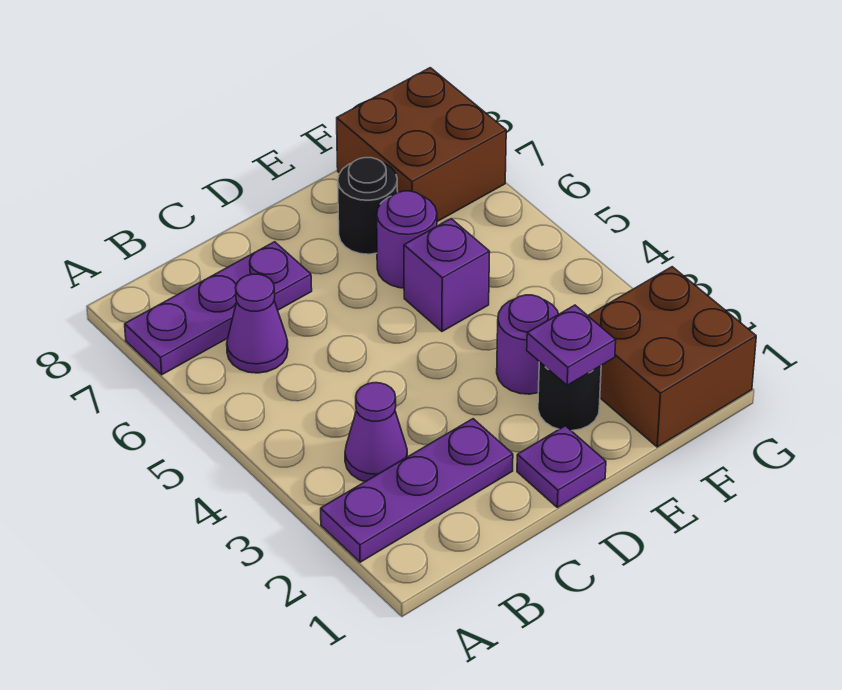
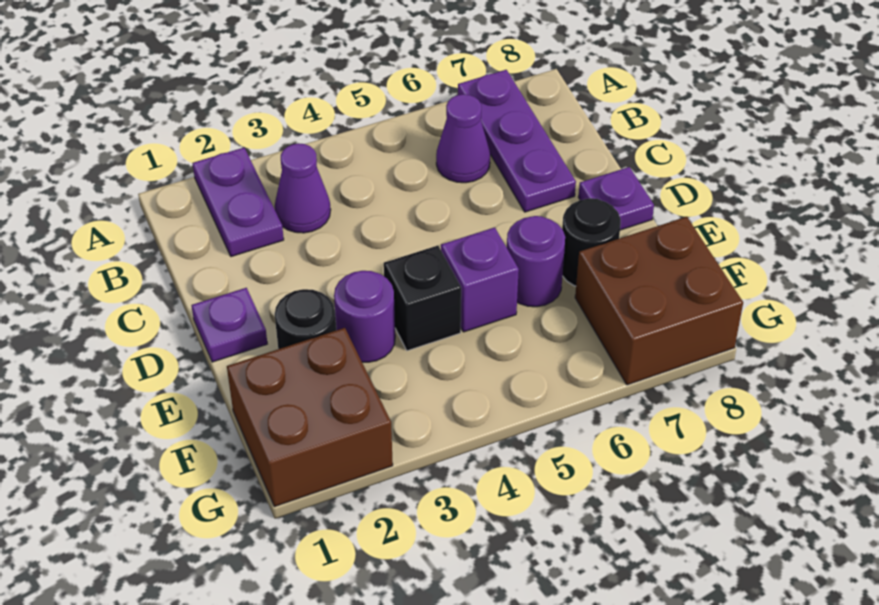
purple plate A2:C2 level 1 -> purple plate A2:B2 level 1
purple plate E2 level 2 -> purple plate D8 level 1
none -> black brick E4 level 1

